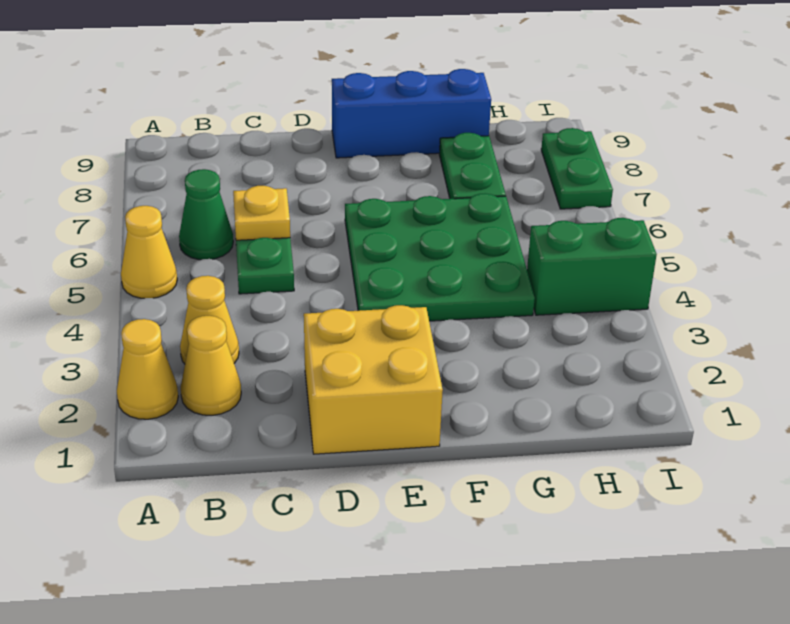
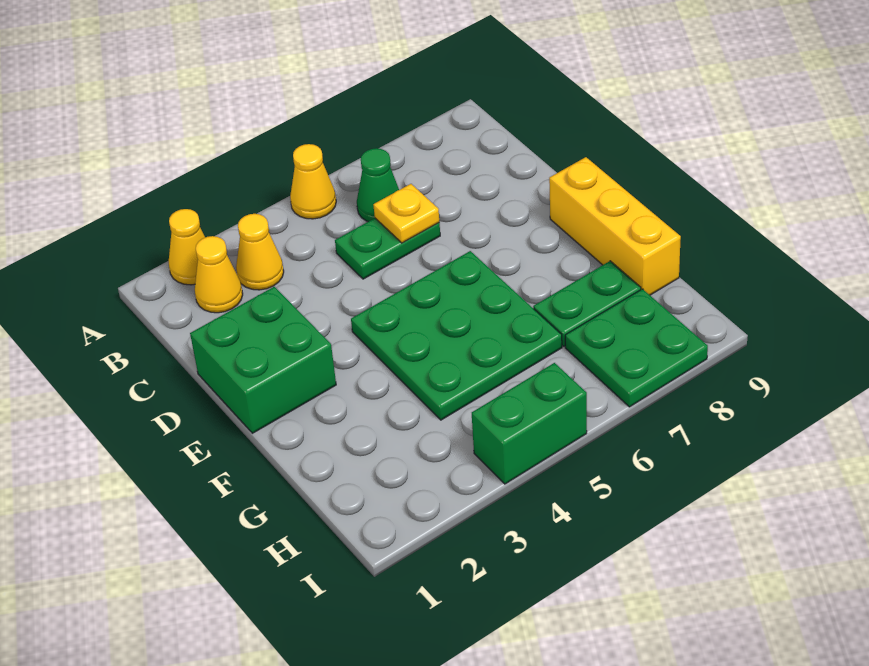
yellow brick D1:E2 level 1 -> green brick D1:E2 level 1
blue brick E9:G9 level 1 -> yellow brick E9:G9 level 1
green brick H4:I4 level 1 -> green brick I4:I5 level 1
green plate I7:I8 level 1 -> green plate H7:I8 level 1

